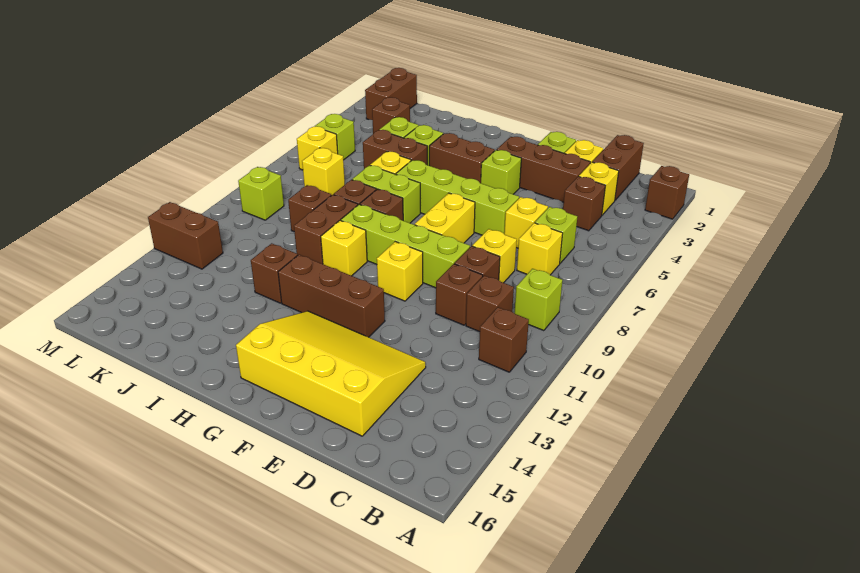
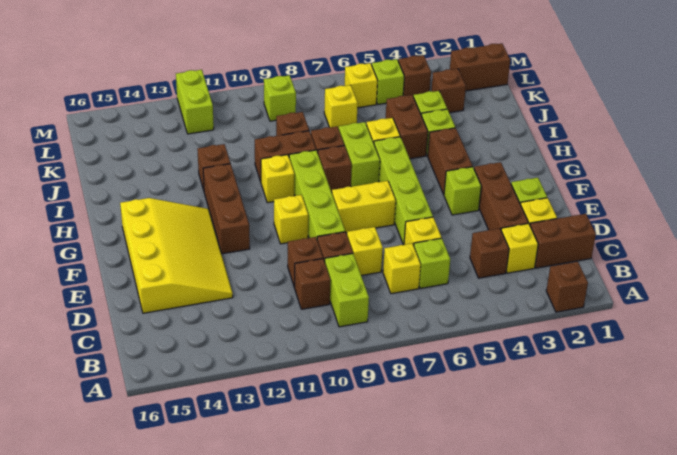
lime brick B9 level 1 -> lime brick B9:C9 level 1
brown brick B11 level 1 -> brown brick L4 level 1
brown brick L12:M12 level 1 -> lime brick L12:M12 level 1

